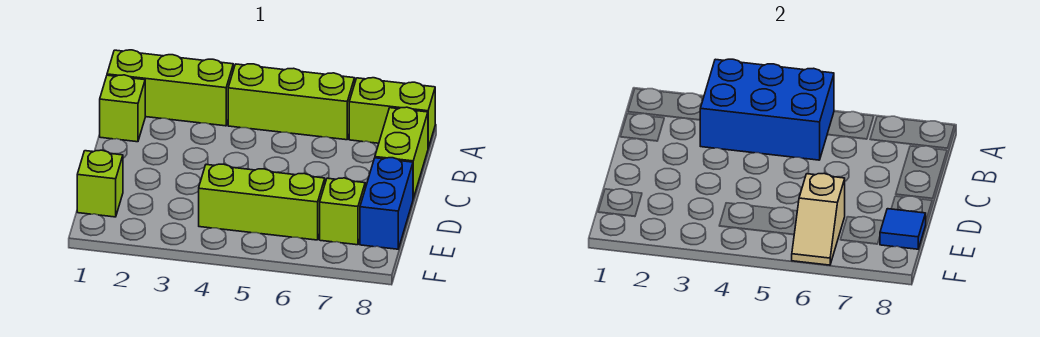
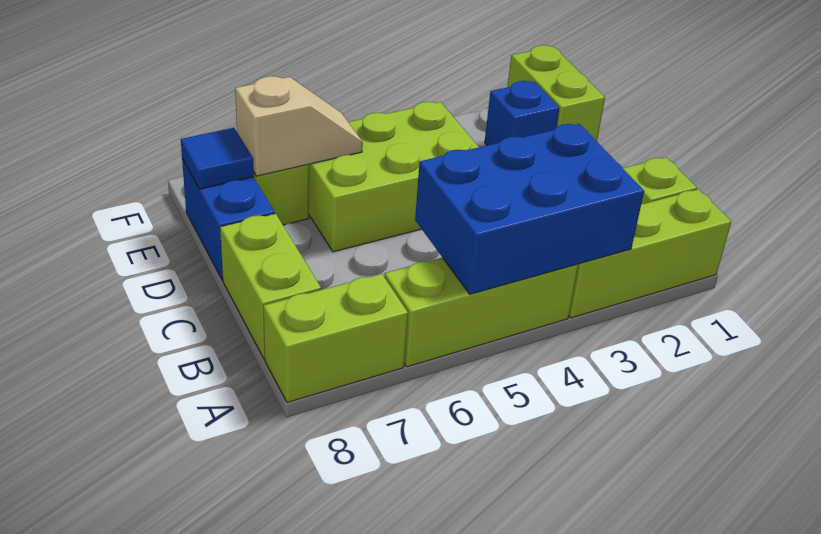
lime brick E1 level 1 -> lime brick E1:F1 level 1
none -> blue brick E2 level 1
lime brick E4:E6 level 1 -> lime brick D4:E6 level 1
tan slope E6:F6 level 2 top E -> tan slope E6:E7 level 2 top 7

